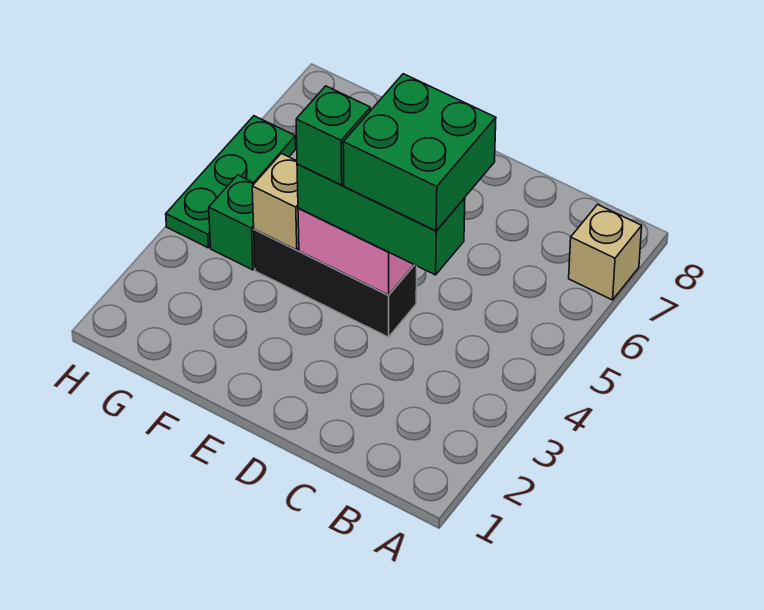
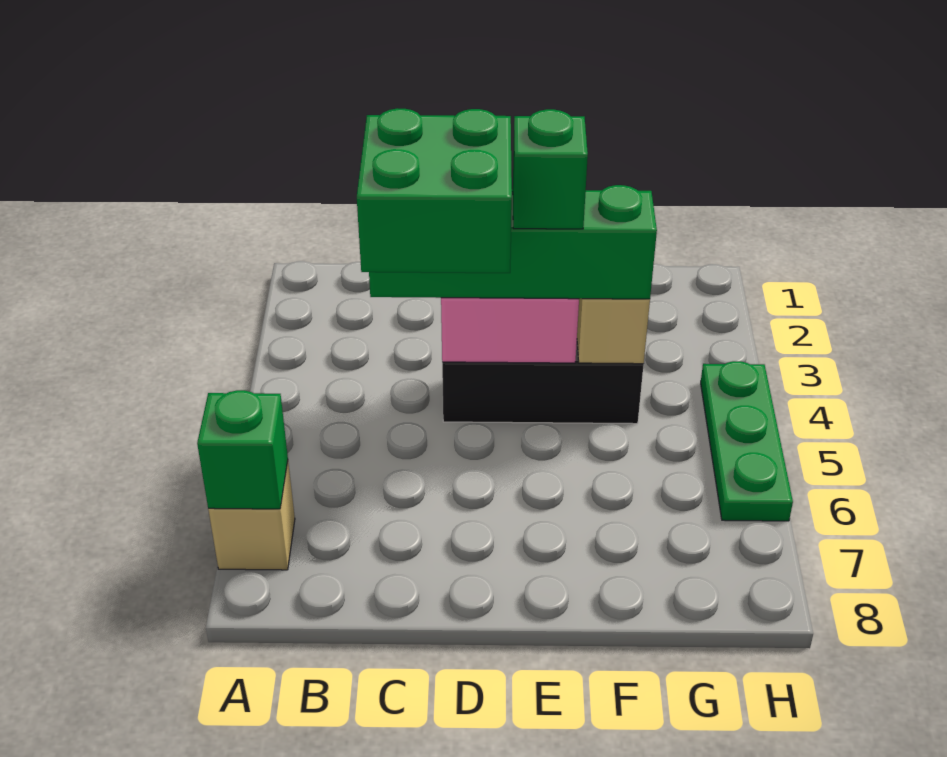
green brick C4:E4 level 3 -> green brick C4:F4 level 3
green brick G4 level 1 -> green brick A7 level 2

